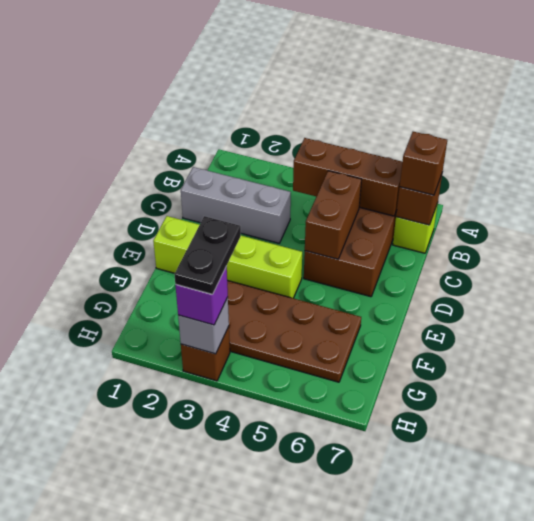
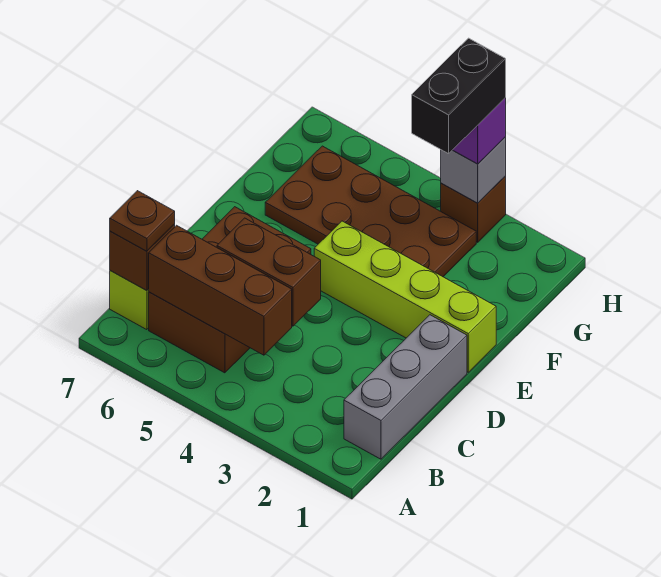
brown brick B7 level 3 -> brown plate B7 level 3
grey brick C1:C3 level 1 -> grey brick B1:D1 level 1
brown brick C5:D5 level 2 -> brown brick C4:C5 level 2
black plate G3:H3 level 4 -> black brick G3:H3 level 4

